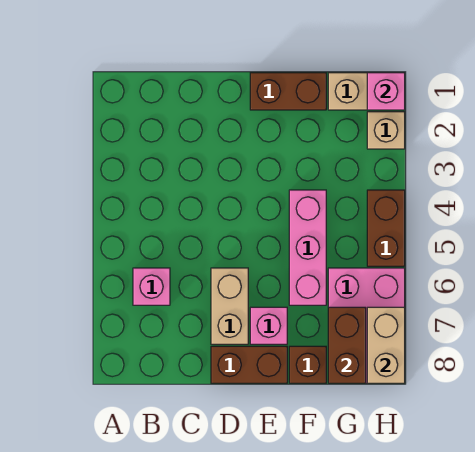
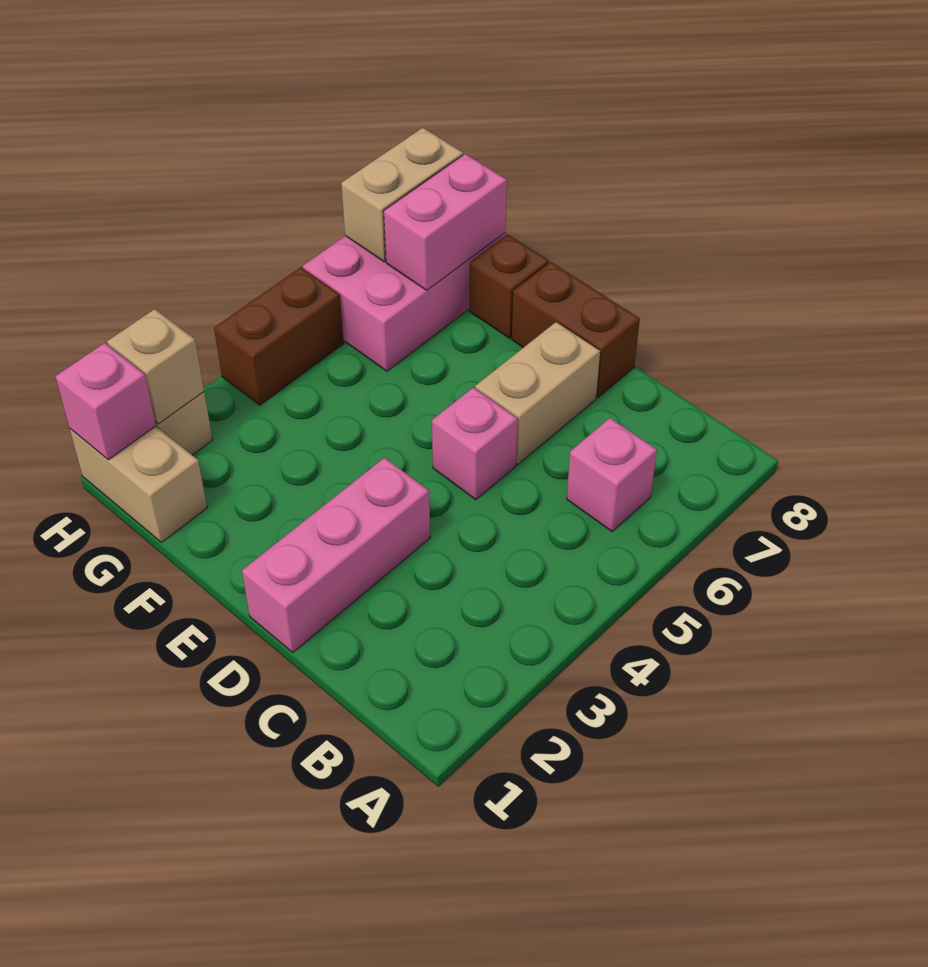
brown brick E1:F1 level 1 -> none
pink brick E7 level 1 -> pink brick D5 level 1
pink brick F4:F6 level 1 -> pink brick D1:D3 level 1
brown brick G7:G8 level 2 -> pink brick G7:G8 level 2
none -> tan brick H2 level 2

